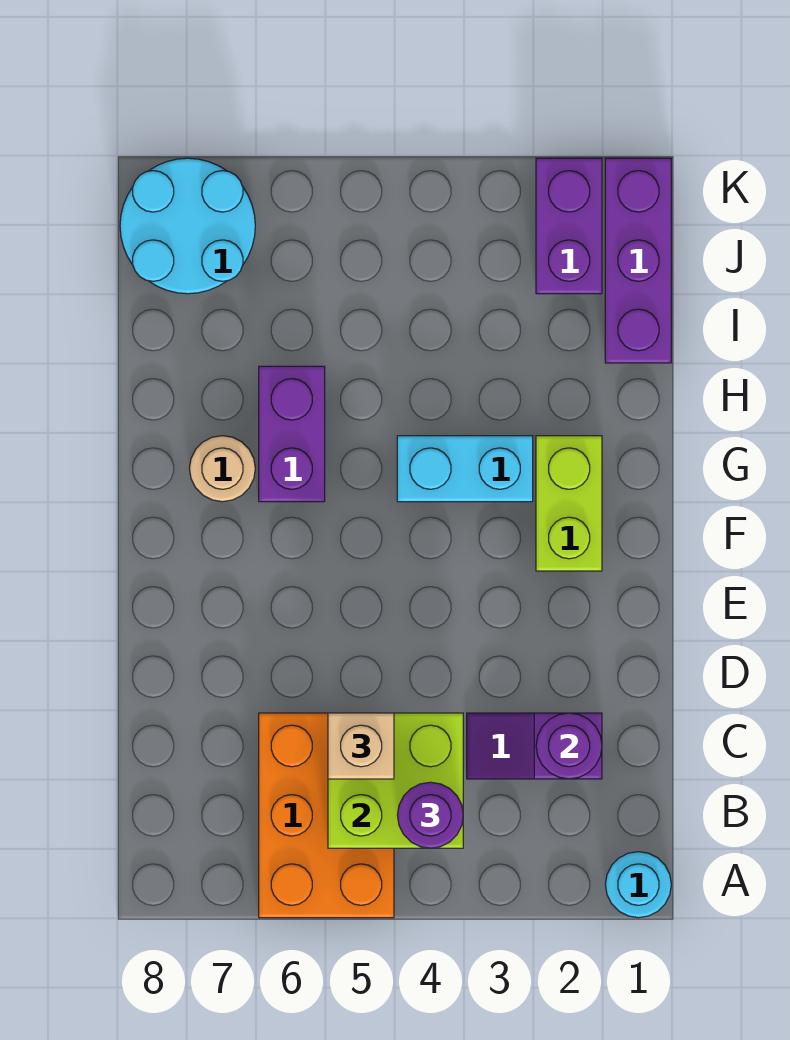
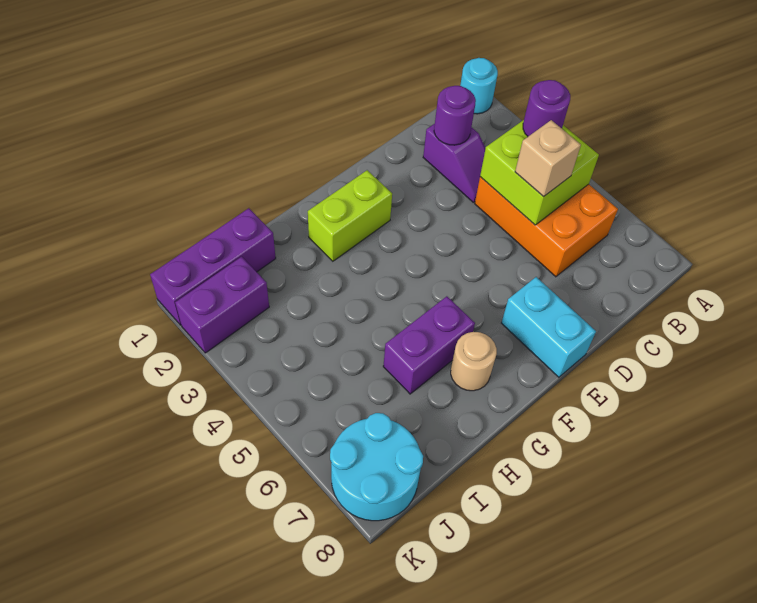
orange brick A5:C6 level 1 -> orange brick B4:C6 level 1
cyan brick G3:G4 level 1 -> cyan brick E7:E8 level 1

